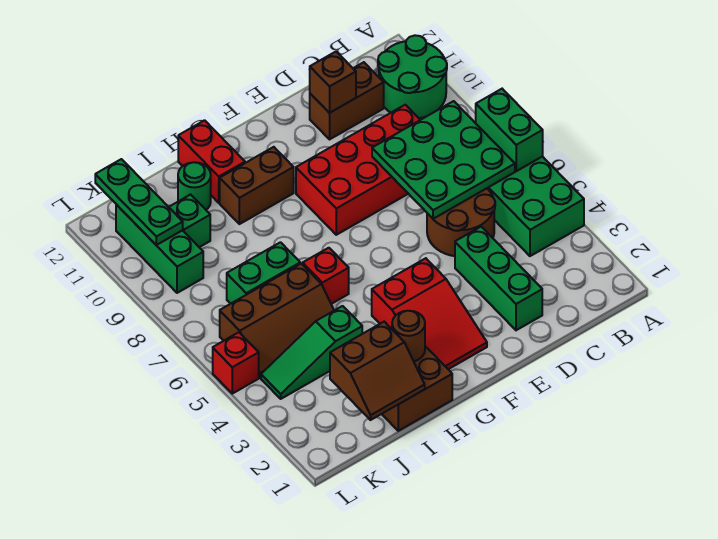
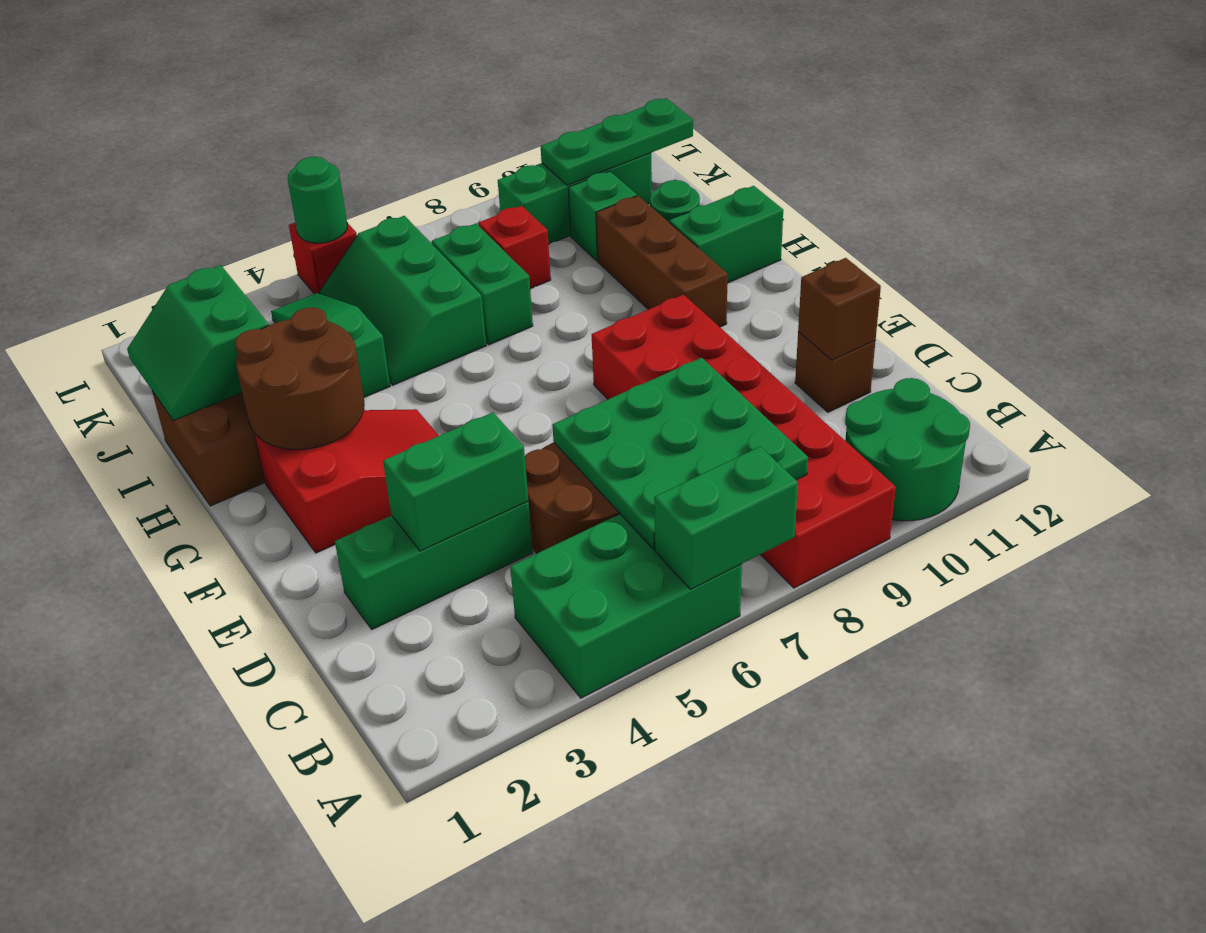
red brick C8:F9 level 1 -> red brick A8:F9 level 1
brown brick C11:D11 level 1 -> brown brick D11 level 1
none -> green brick D3:D4 level 2
red slope F2:G4 level 1 top 4 -> red slope F2:G4 level 1 top 2
brown brick G10:H10 level 1 -> brown brick G10:I10 level 1
brown round brick H2 level 2 -> brown round brick G2:H3 level 2
red brick H6 level 1 -> red brick J8 level 1
red brick H11:H12 level 1 -> green brick H11:H12 level 1
brown slope I1:J2 level 2 top 2 -> green slope I1:J2 level 2 top 2
brown slope I5:K6 level 1 top 6 -> green slope I5:K6 level 1 top 6
none -> green round brick L5 level 2

